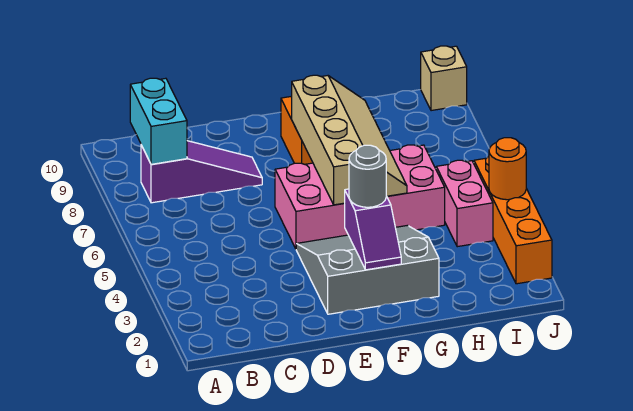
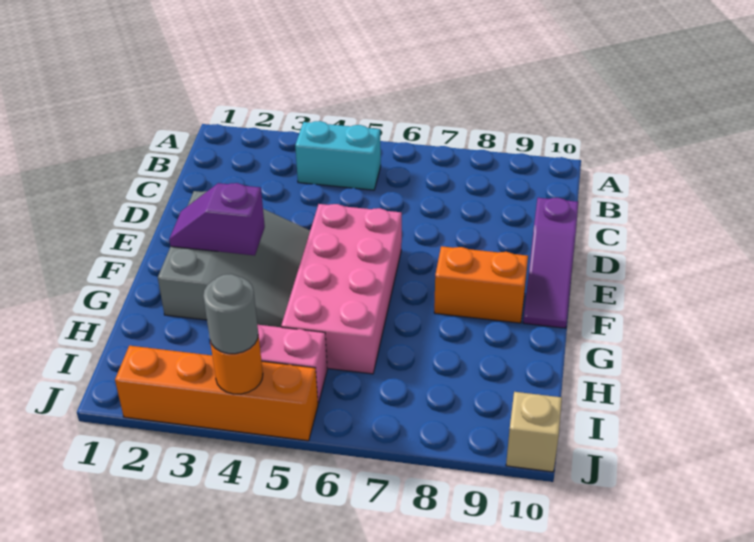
purple slope B8:D8 level 1 top B -> purple slope D10:F10 level 1 top D
cyan brick B8:B9 level 2 -> cyan brick B4:B5 level 1
grey round brick F3 level 3 -> grey round brick J4 level 3
tan slope F5:G8 level 2 top F -> none

